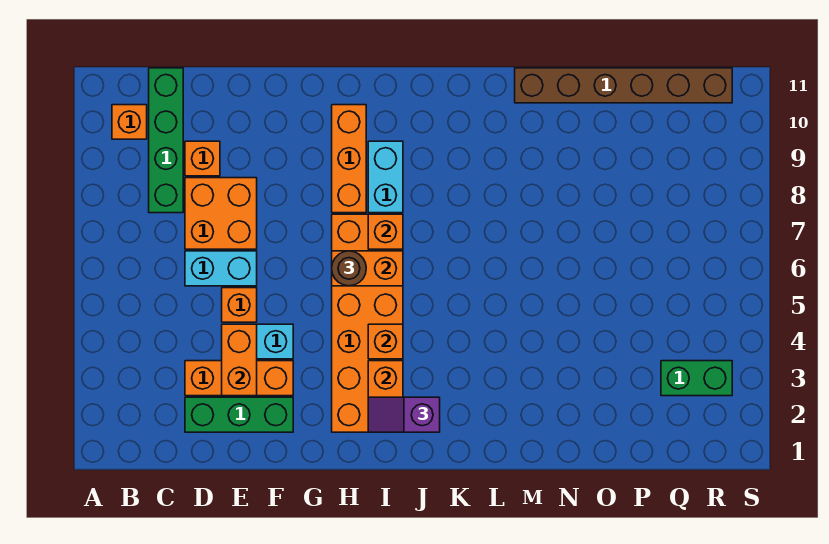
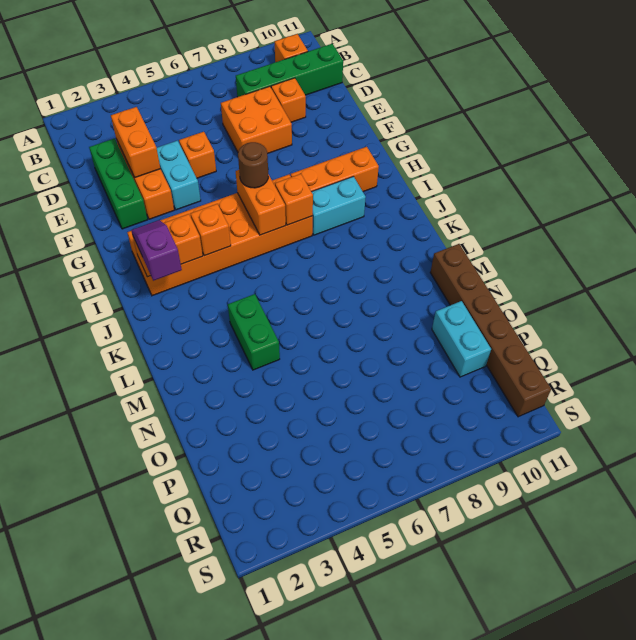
cyan brick D6:E6 level 1 -> cyan brick O10:P10 level 1
orange brick E3:E4 level 2 -> orange brick D3:E3 level 2
green brick Q3:R3 level 1 -> green brick L4:M4 level 1

